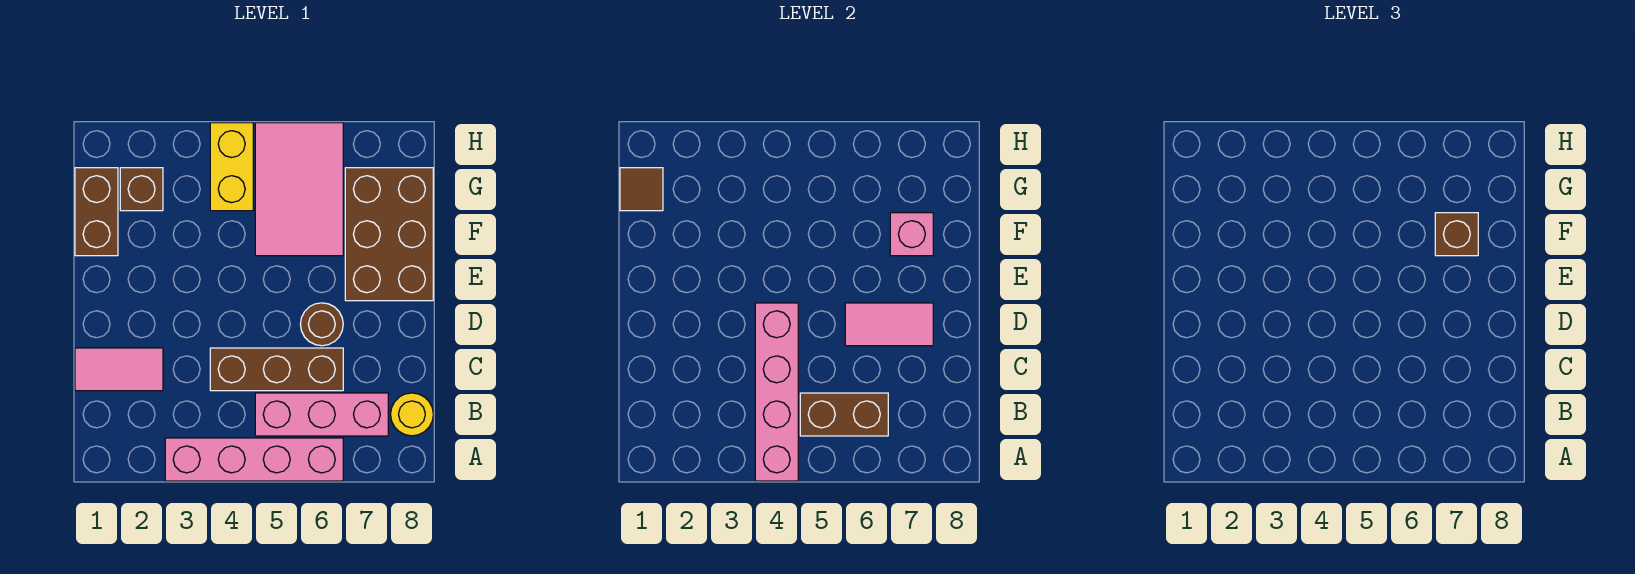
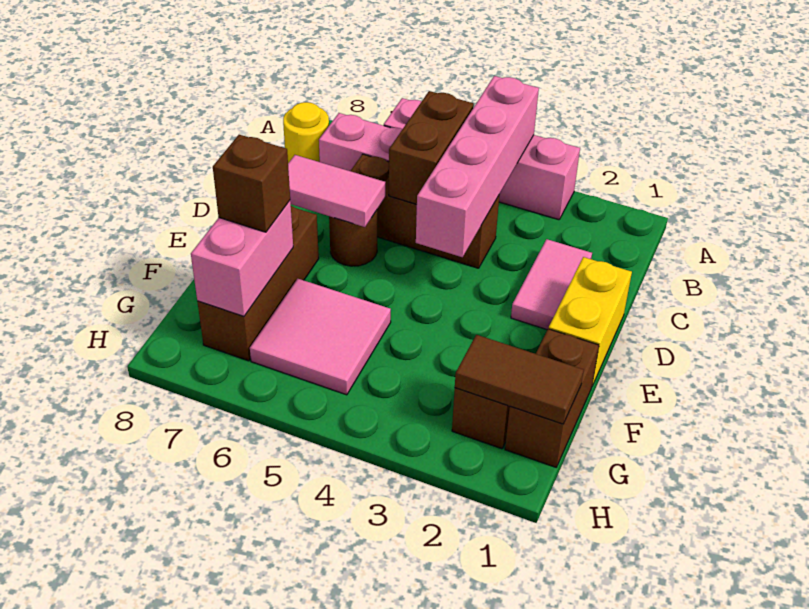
brown brick B5:B6 level 2 -> brown brick B5:C5 level 2
pink tile C1:C2 level 1 -> pink tile C2:D2 level 1
brown brick E7:G8 level 1 -> brown brick E7:G7 level 1
pink tile F5:H6 level 1 -> pink tile F5:G6 level 1
pink brick F7 level 2 -> pink brick F7:G7 level 2
brown tile G1 level 2 -> brown tile G1:G2 level 2
yellow brick G4:H4 level 1 -> yellow brick D1:E1 level 1

